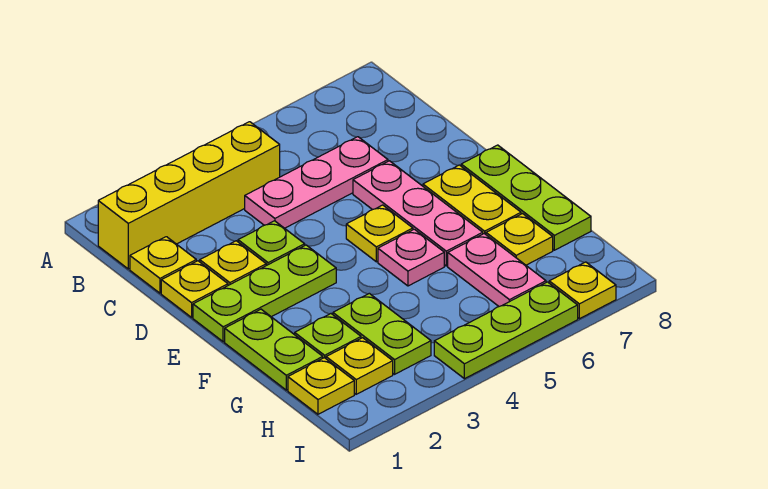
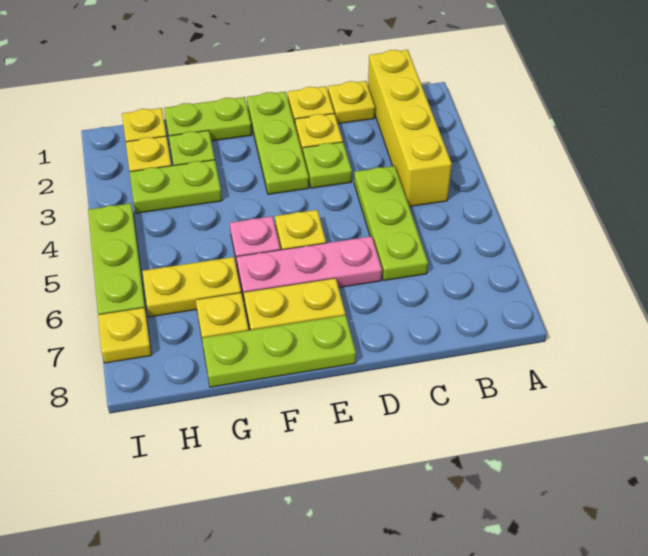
pink plate C4:C6 level 1 -> lime plate C4:C6 level 1
pink plate G6:H6 level 1 -> yellow plate G6:H6 level 1

